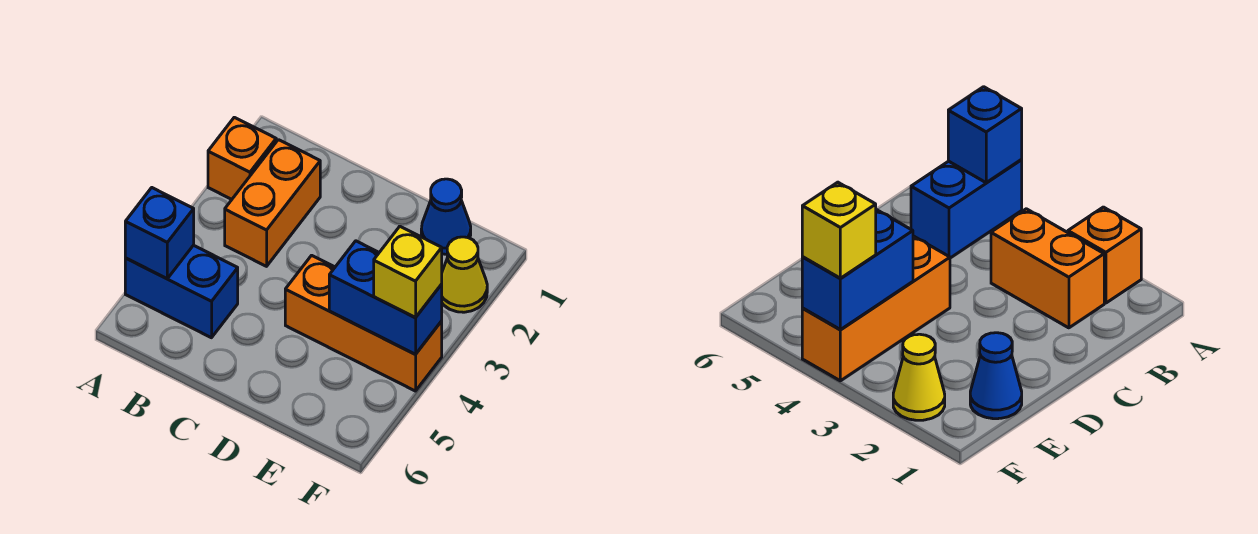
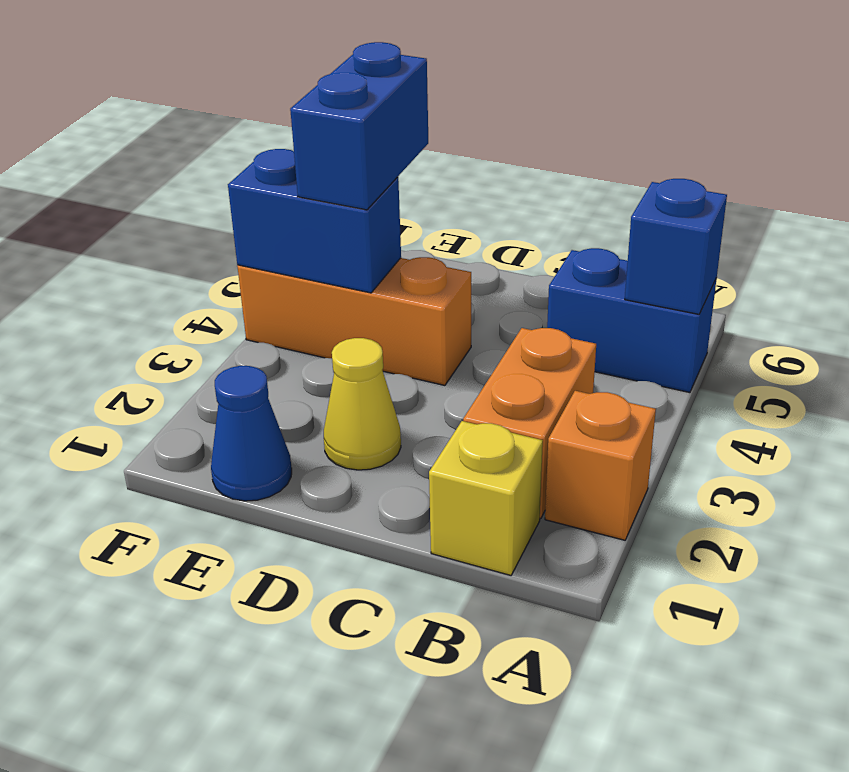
none -> blue brick E4:E5 level 3
yellow cone F2 level 1 -> yellow cone D2 level 1
yellow brick F4 level 3 -> yellow brick B1 level 1

